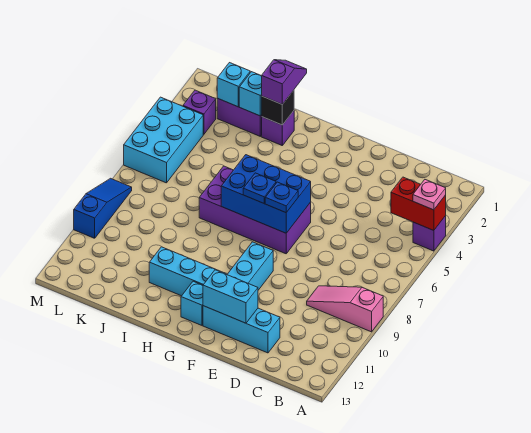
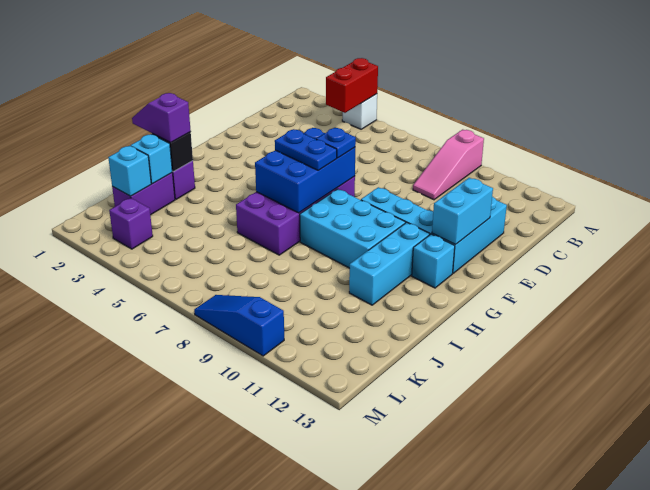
purple brick A4 level 1 -> white brick A4 level 1
pink plate A4 level 3 -> none
blue plate G7 level 3 -> blue plate G6:G7 level 3
cyan brick L4:M6 level 1 -> cyan brick G8:H10 level 1

